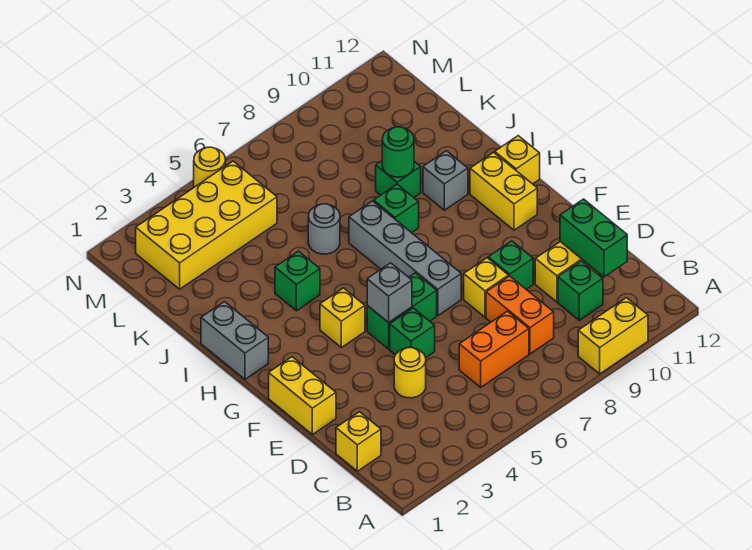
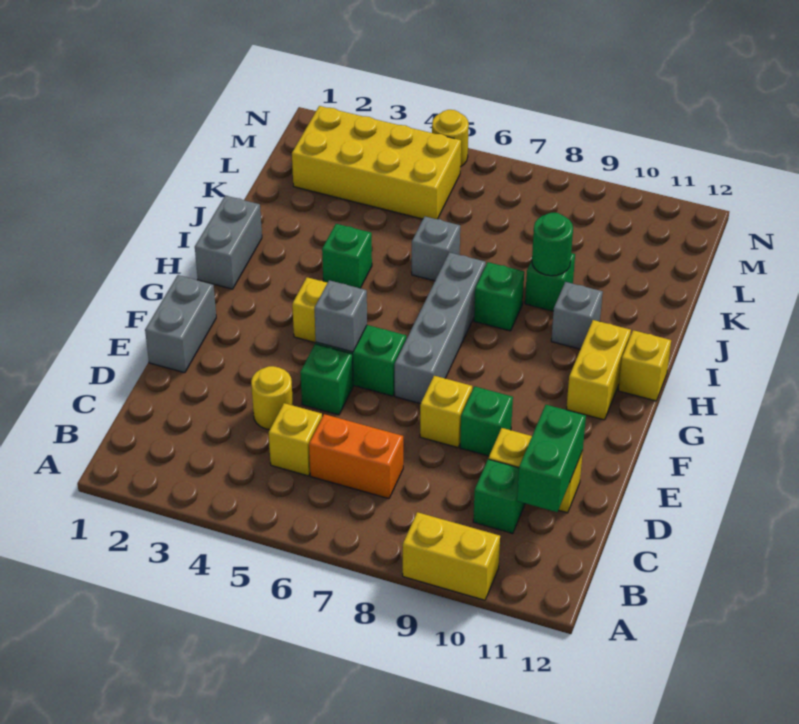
yellow brick C1 level 1 -> yellow brick C5 level 1
orange brick C8:D8 level 1 -> none
yellow brick E1:F1 level 1 -> grey brick E1:F1 level 1
grey round brick J6 level 1 -> grey brick J6 level 1

